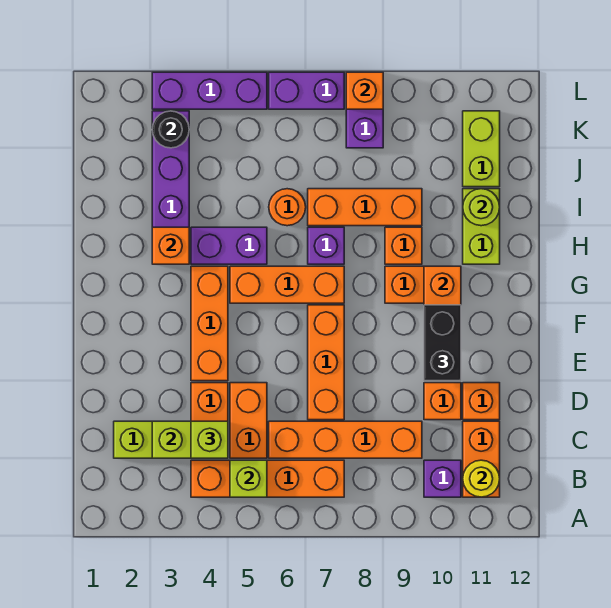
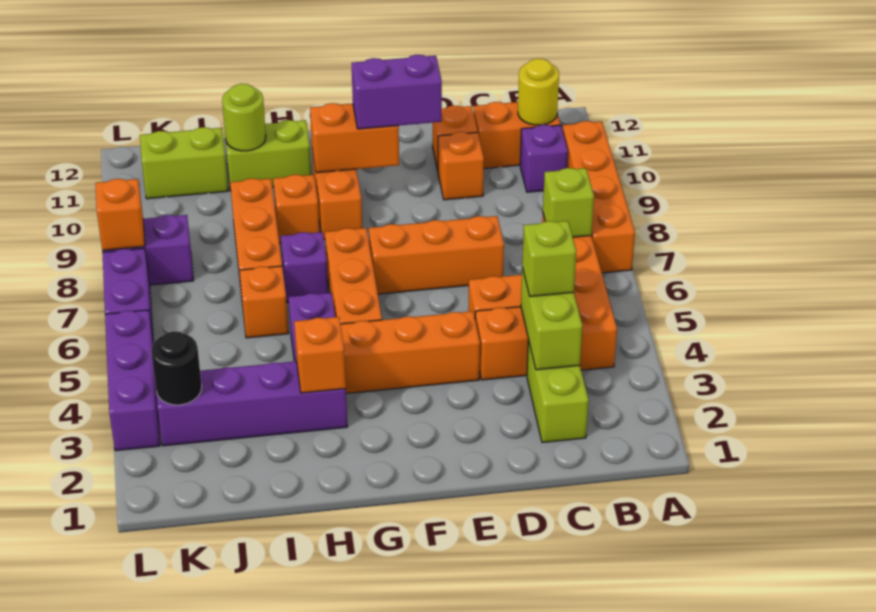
lime brick B5 level 2 -> lime brick B7 level 2
orange brick C6:C9 level 1 -> orange brick A7:A10 level 1
black brick E10:F10 level 3 -> purple brick E10:F10 level 3
orange round brick I6 level 1 -> orange brick I6 level 1

